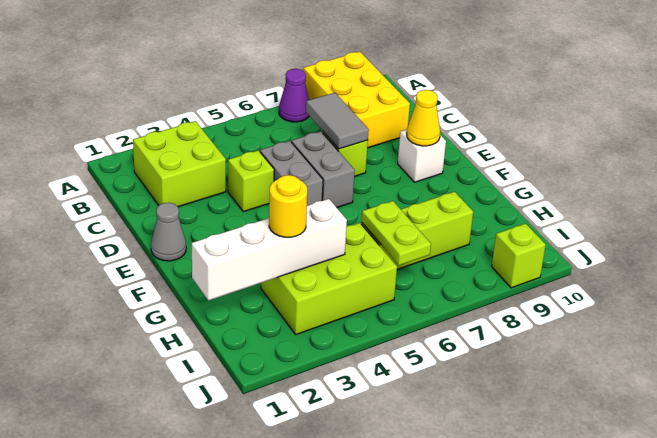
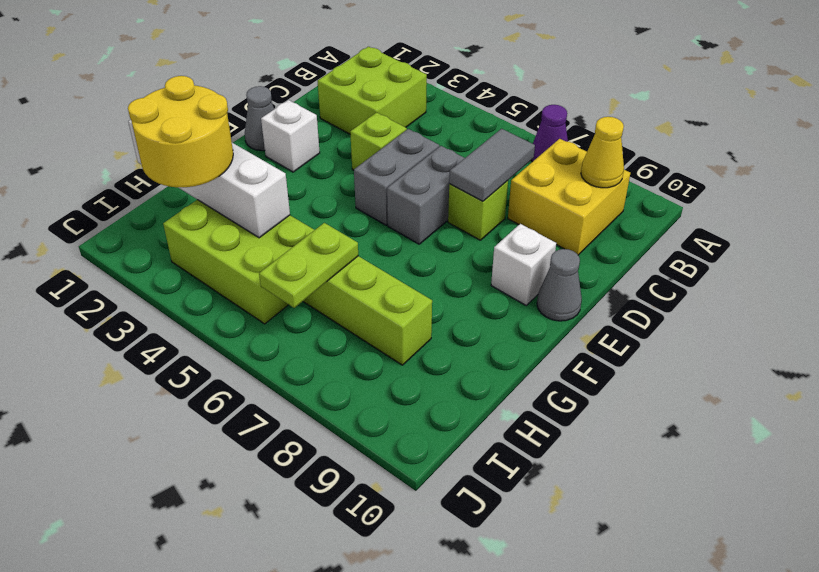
yellow brick A8:C9 level 1 -> yellow brick B8:C9 level 1
none -> white brick E2 level 1
yellow cone E9 level 2 -> yellow cone B9 level 2
none -> grey cone E10 level 1
yellow round brick H3 level 3 -> yellow round brick H2:I3 level 3
lime brick J9 level 1 -> none

